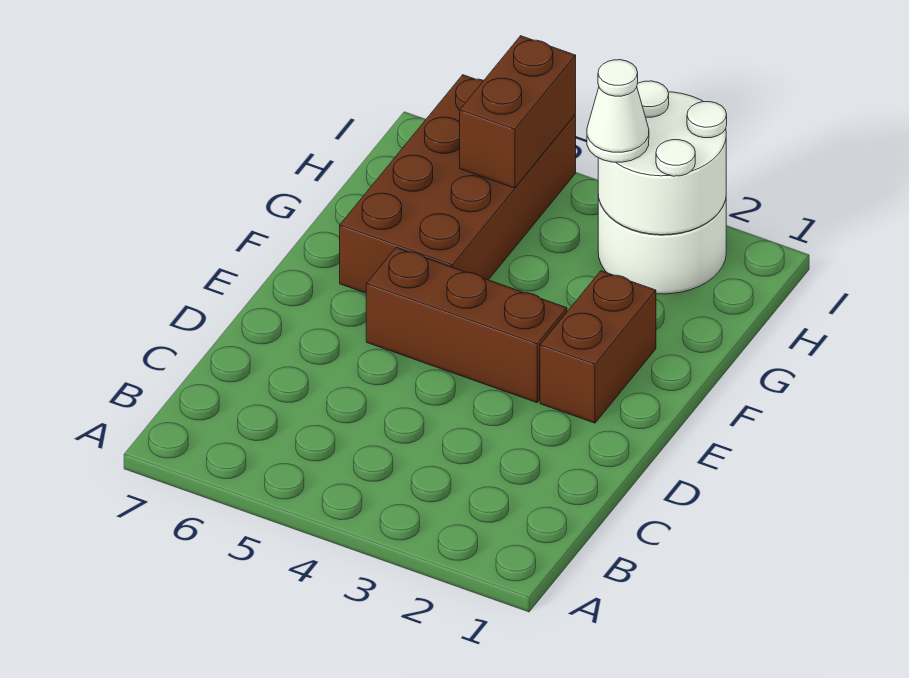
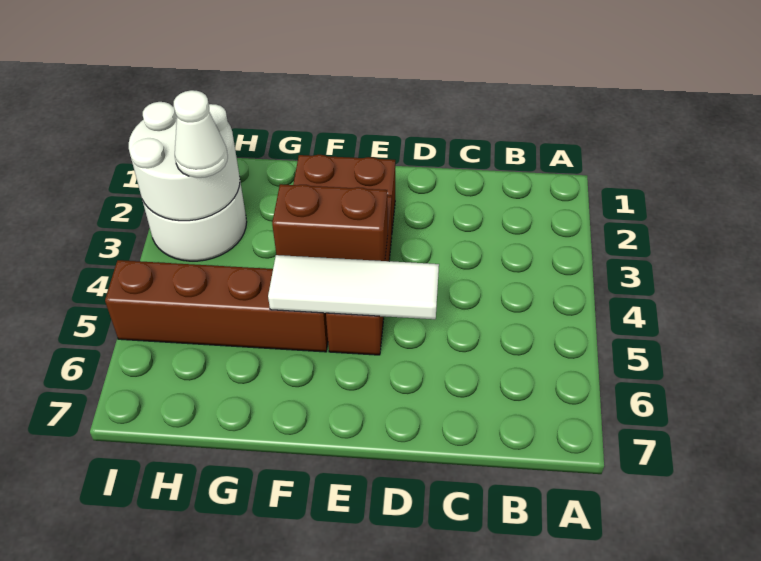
none -> white tile D5:F5 level 2
brown brick F5:I6 level 1 -> brown brick F5:I5 level 1
brown brick H5:I5 level 2 -> brown brick E4:F4 level 2

